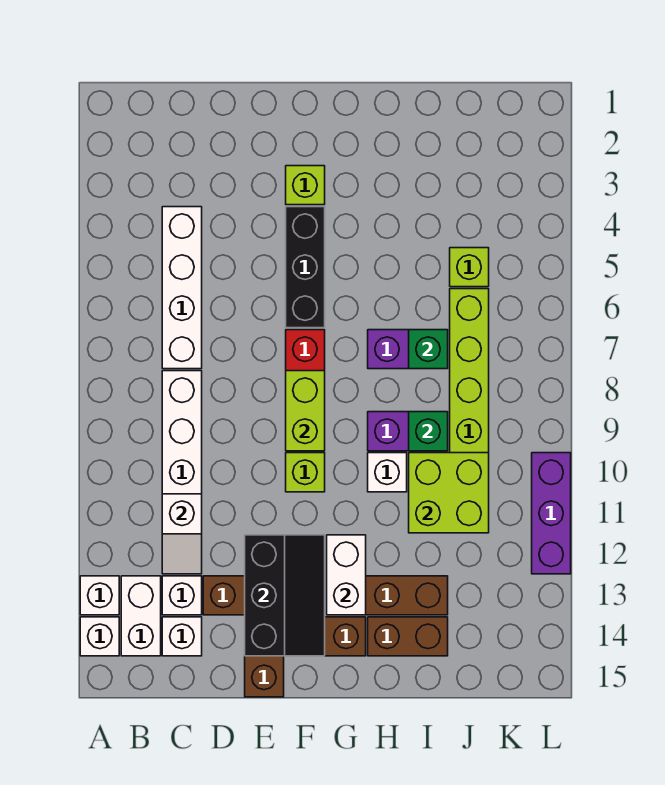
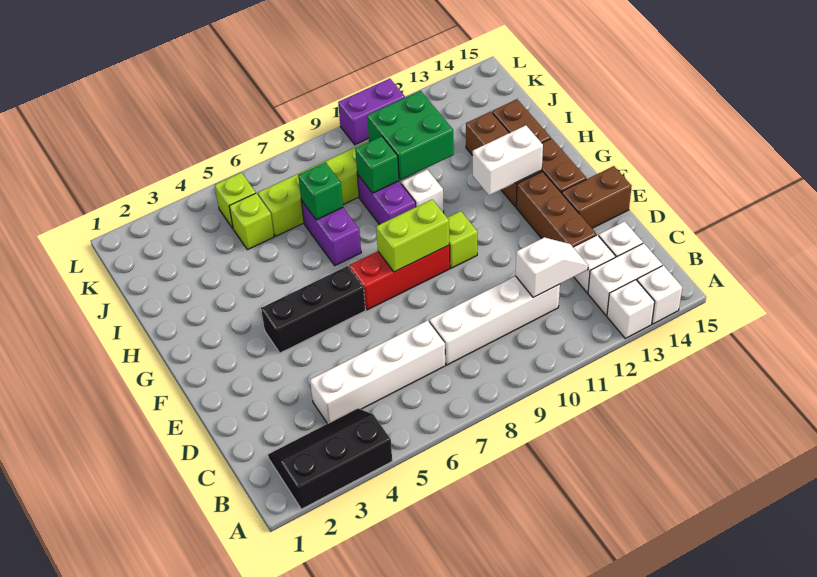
black slope E12:F14 level 2 top E -> black slope A2:B4 level 1 top A
lime brick F3 level 1 -> lime brick K5 level 1
lime brick I10:J11 level 2 -> green brick I10:J11 level 2
purple brick L10:L12 level 1 -> purple brick L10:L11 level 1

